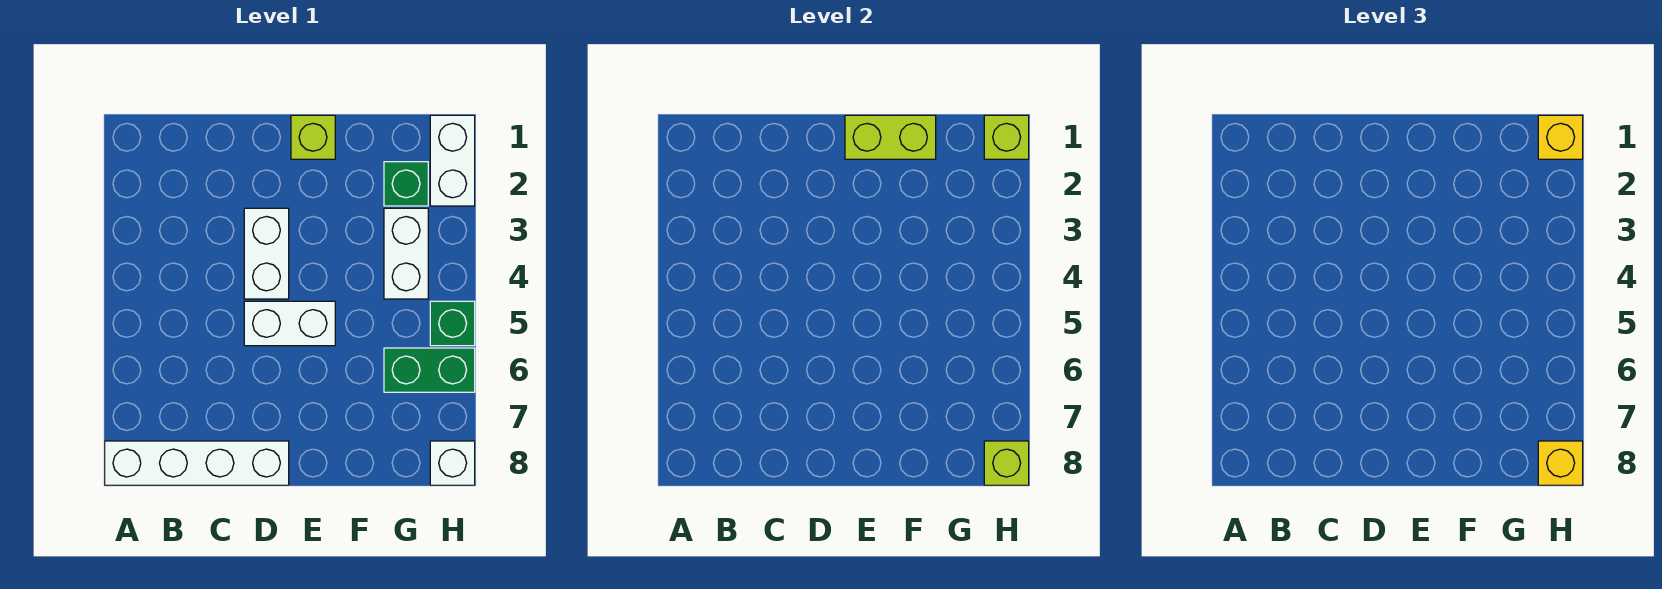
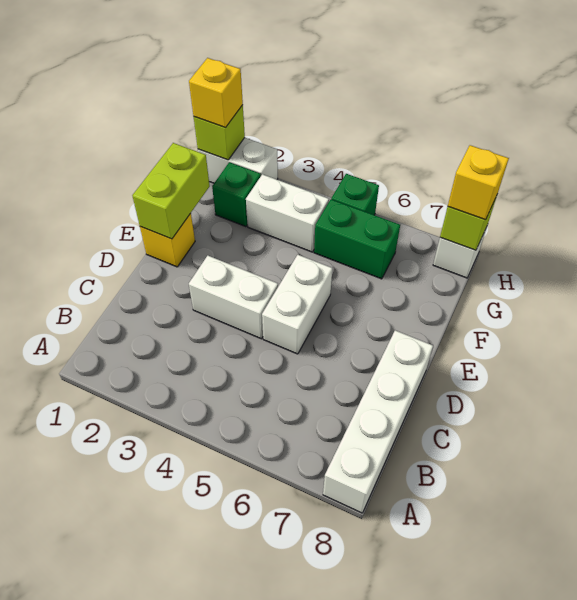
lime brick E1 level 1 -> yellow brick E1 level 1
green brick G6:H6 level 1 -> green brick G5:G6 level 1

